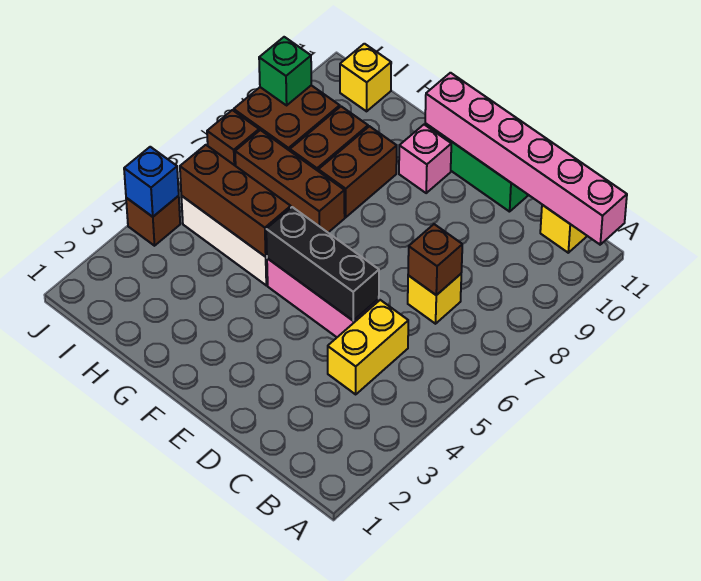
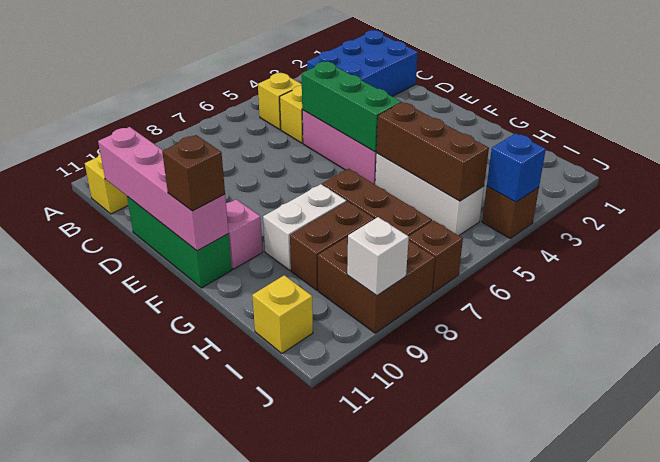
pink brick A11:F11 level 2 -> pink brick C11:F11 level 2
none -> blue brick B1:C3 level 1
yellow brick C7 level 1 -> yellow brick B5 level 1
brown brick C7 level 2 -> brown brick F11 level 3
black brick D5:F5 level 2 -> green brick D5:F5 level 2
brown brick G8:G9 level 1 -> white brick G8:G9 level 1
green brick J9 level 2 -> white brick J9 level 2

